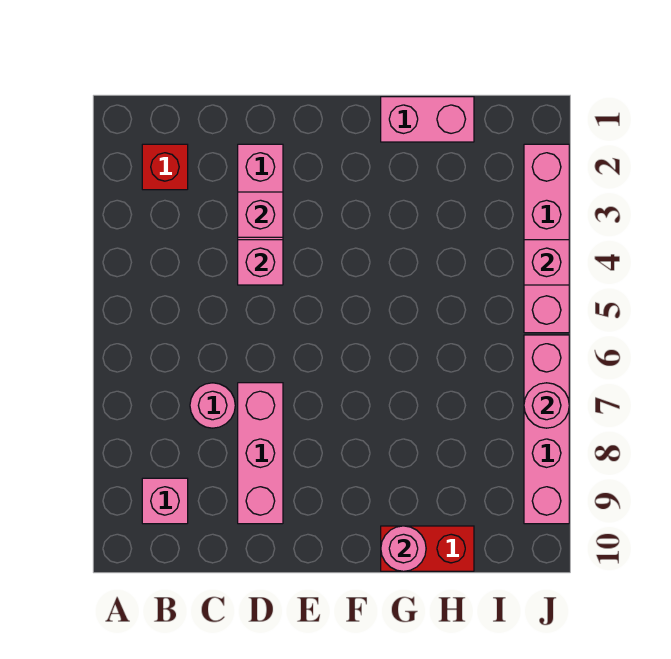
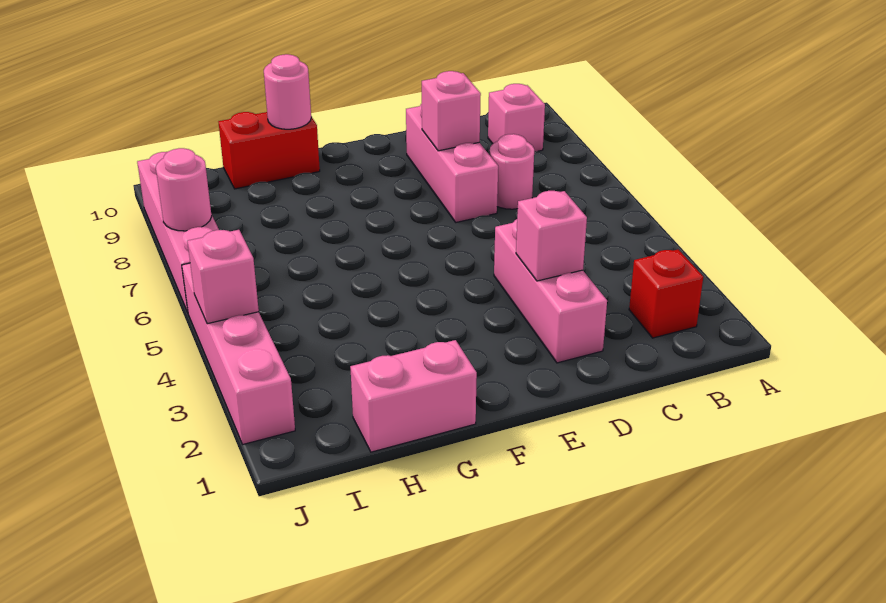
pink brick D4 level 2 -> pink brick D8 level 2

